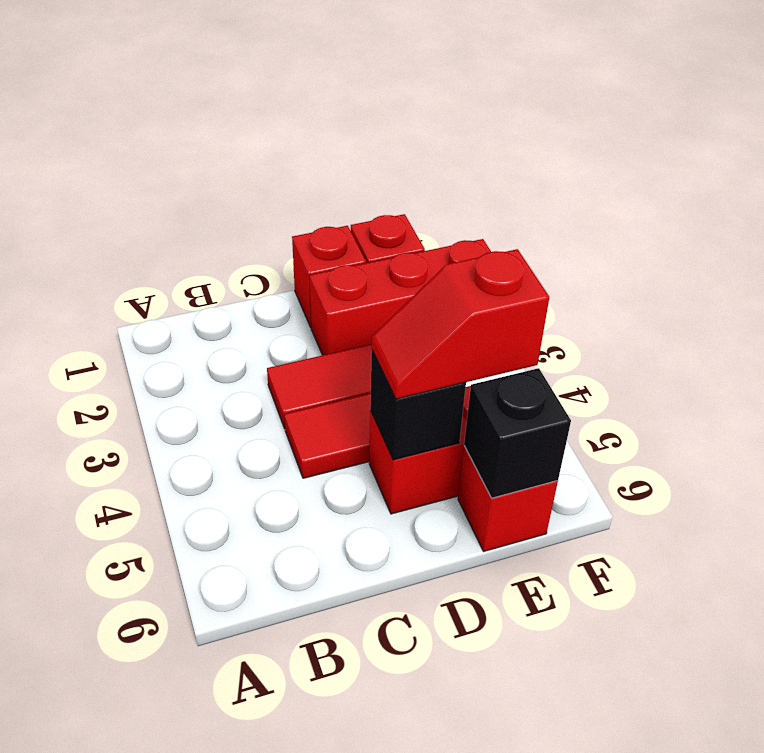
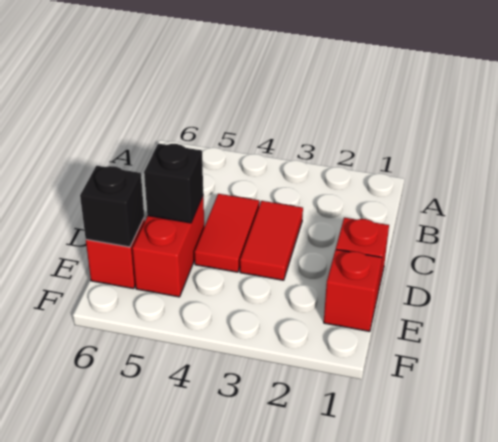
red brick D2:F2 level 1 -> none
red slope D5:E5 level 3 top E -> none

